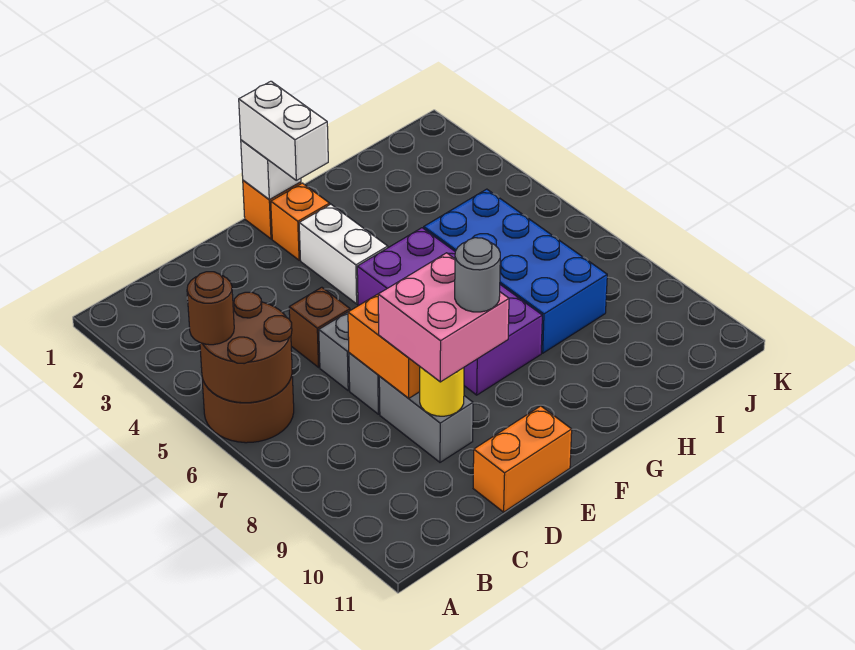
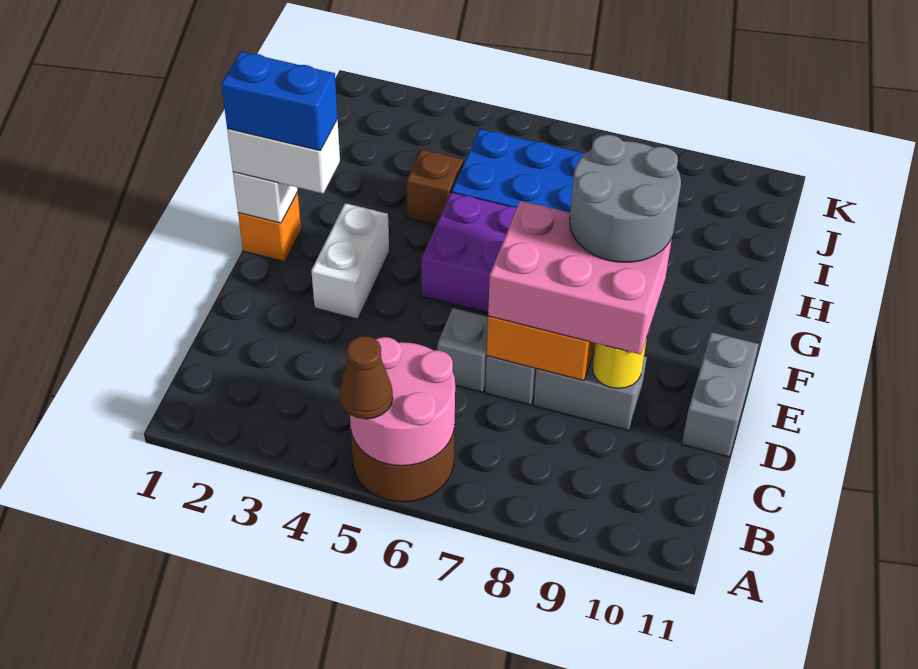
brown round brick A5:B6 level 2 -> pink round brick A5:B6 level 2
brown round brick A5 level 3 -> brown cone A5 level 3
brown brick D5 level 1 -> brown brick H4 level 1
pink brick D8:E9 level 3 -> pink brick D7:E9 level 3
orange brick D11:E11 level 1 -> grey brick D11:E11 level 1
grey round brick E9 level 4 -> grey round brick E8:F9 level 4
none -> blue brick F1:F2 level 4
orange brick F2 level 1 -> none
white brick F3:F4 level 1 -> white brick E3:F3 level 1

